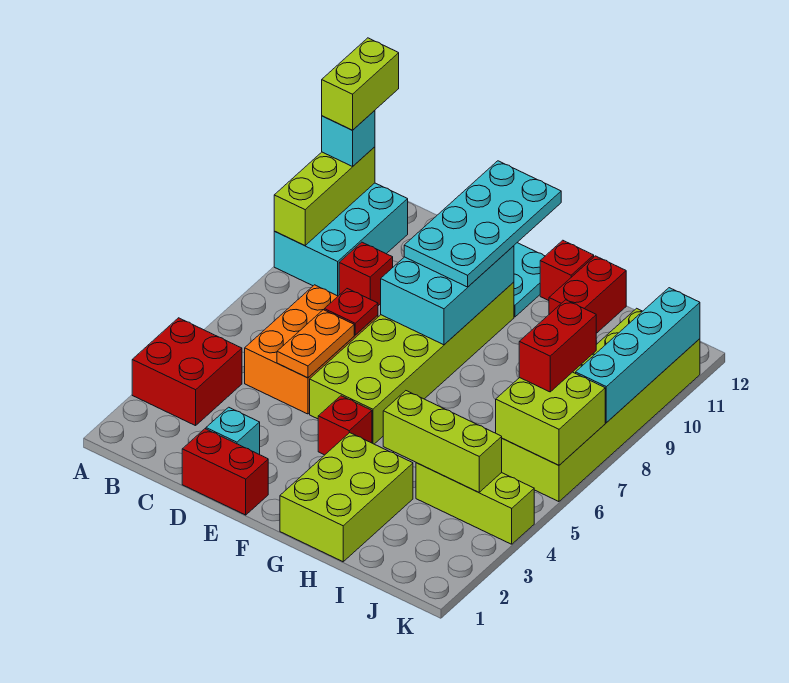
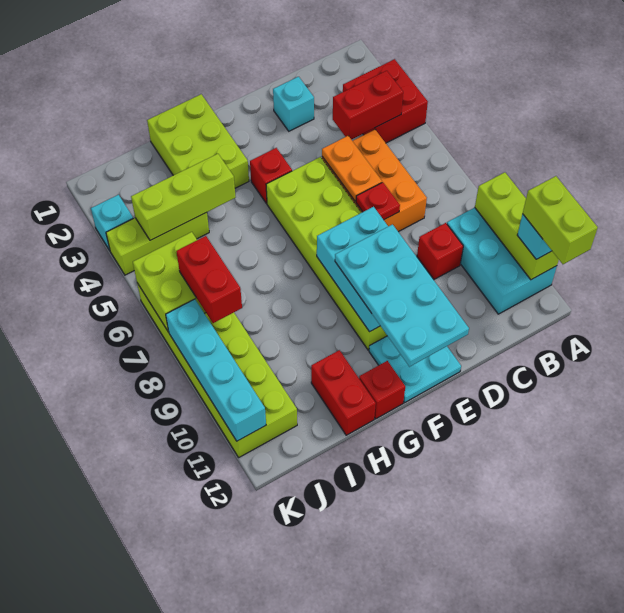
red brick D1:E1 level 1 -> red brick B4:C4 level 2
none -> cyan brick K3 level 1

